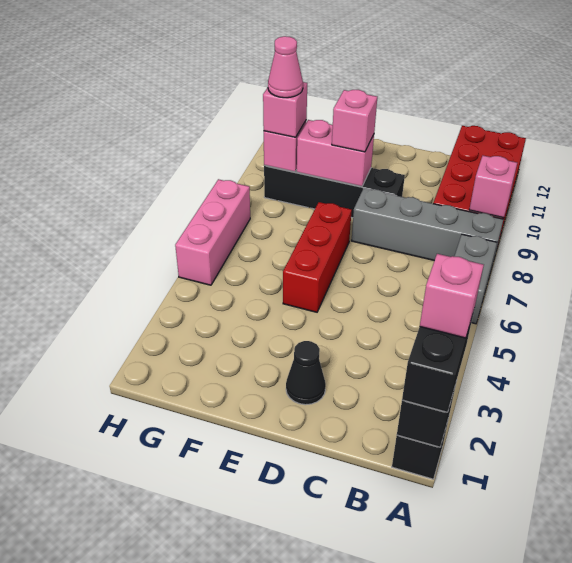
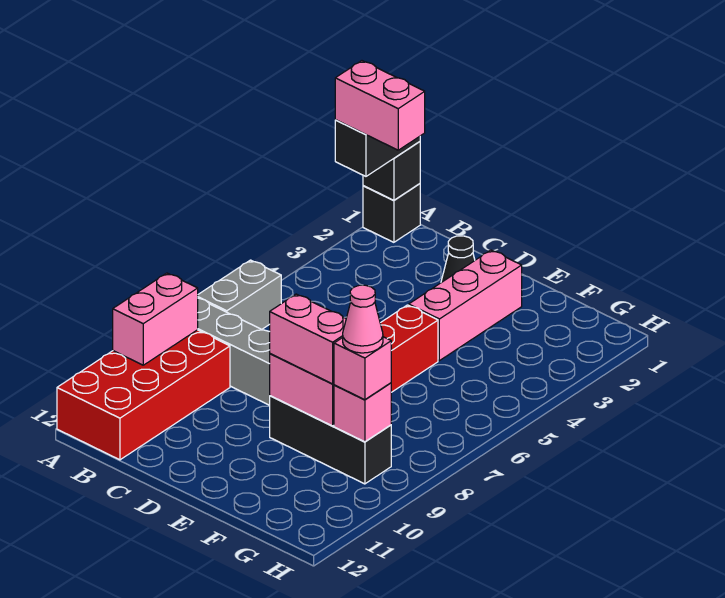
pink brick A2 level 4 -> pink brick A2:B2 level 4
pink brick A9 level 2 -> pink brick A9:A10 level 2
black brick D9:G9 level 1 -> black brick E9:G9 level 1
pink brick E9 level 3 -> pink brick E9:F9 level 3
pink brick H5:H7 level 1 -> pink brick E2:E4 level 1

